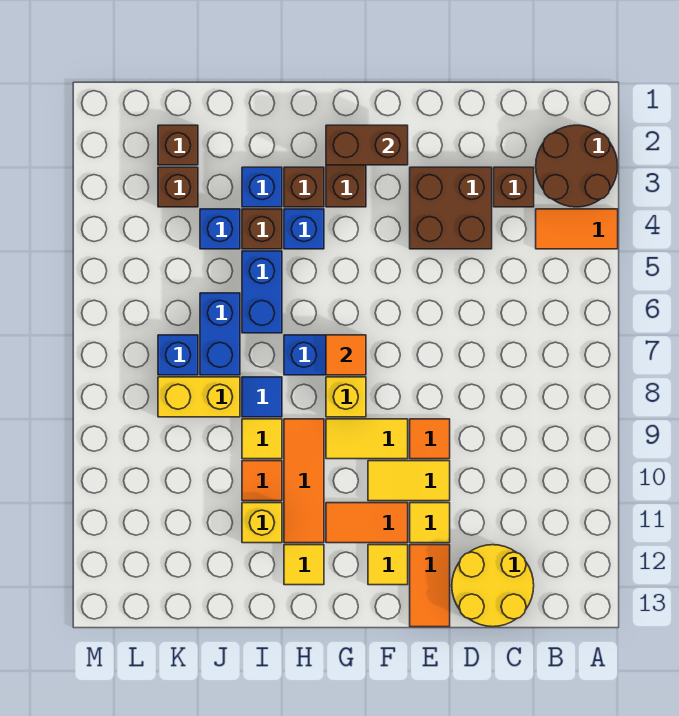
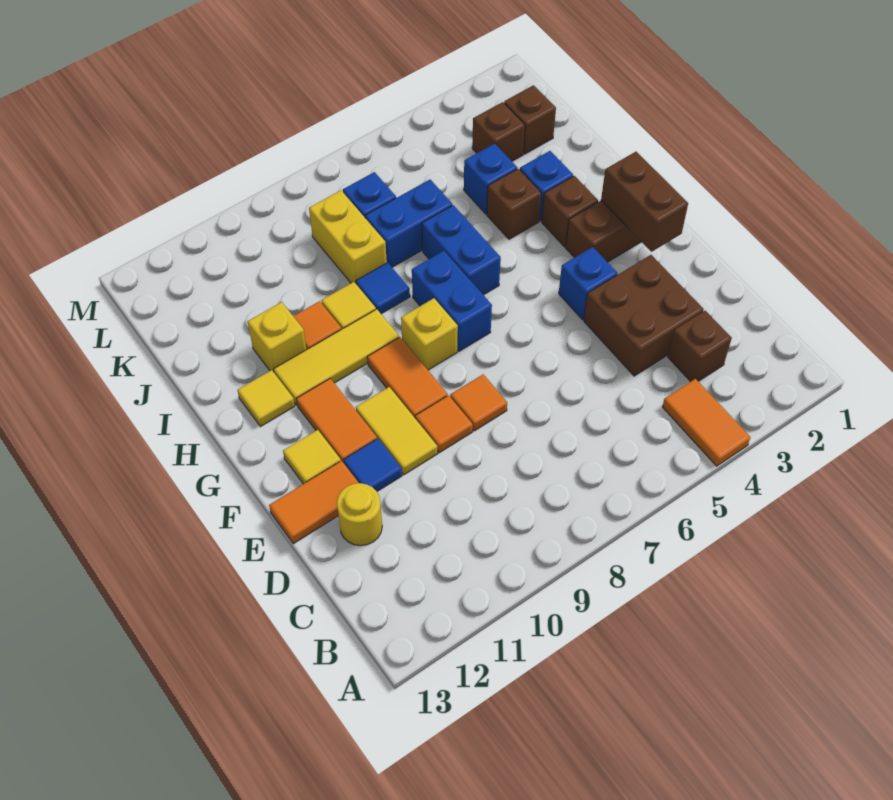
brown round brick A2:B3 level 1 -> none
yellow round brick C12:D13 level 1 -> yellow round brick D12 level 1
yellow tile E11 level 1 -> blue tile E11 level 1
yellow tile F9:G9 level 1 -> orange tile F9:G9 level 1
orange tile G7 level 2 -> orange tile E8 level 1
blue brick H4 level 1 -> blue brick F4 level 1
orange tile H9:H11 level 1 -> yellow tile H9:H11 level 1
blue brick I5:I6 level 1 -> blue brick H6:I6 level 1

